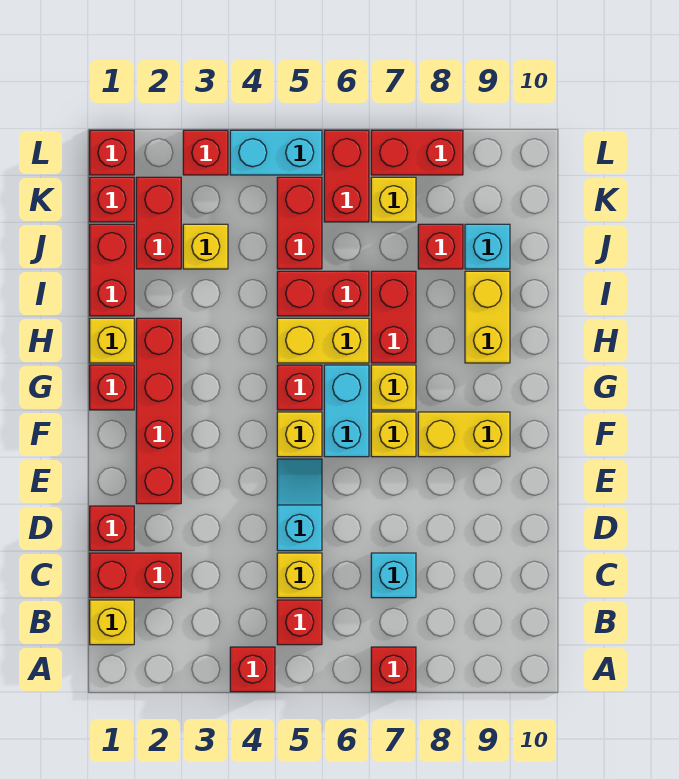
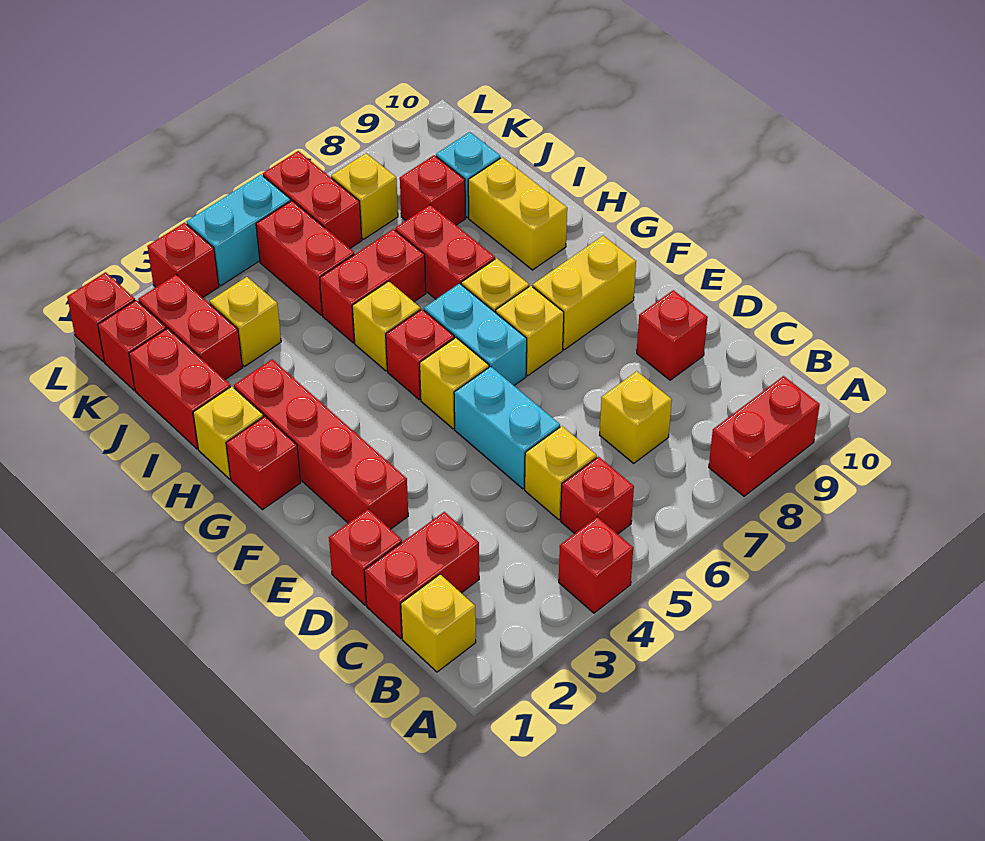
red brick A7 level 1 -> red brick D9 level 1
cyan brick C7 level 1 -> yellow brick C7 level 1
cyan slope D5:E5 level 1 top D -> cyan brick D5:E5 level 1
yellow brick H5:H6 level 1 -> yellow brick H5 level 1
red brick L7:L8 level 1 -> red brick A8:A9 level 1

